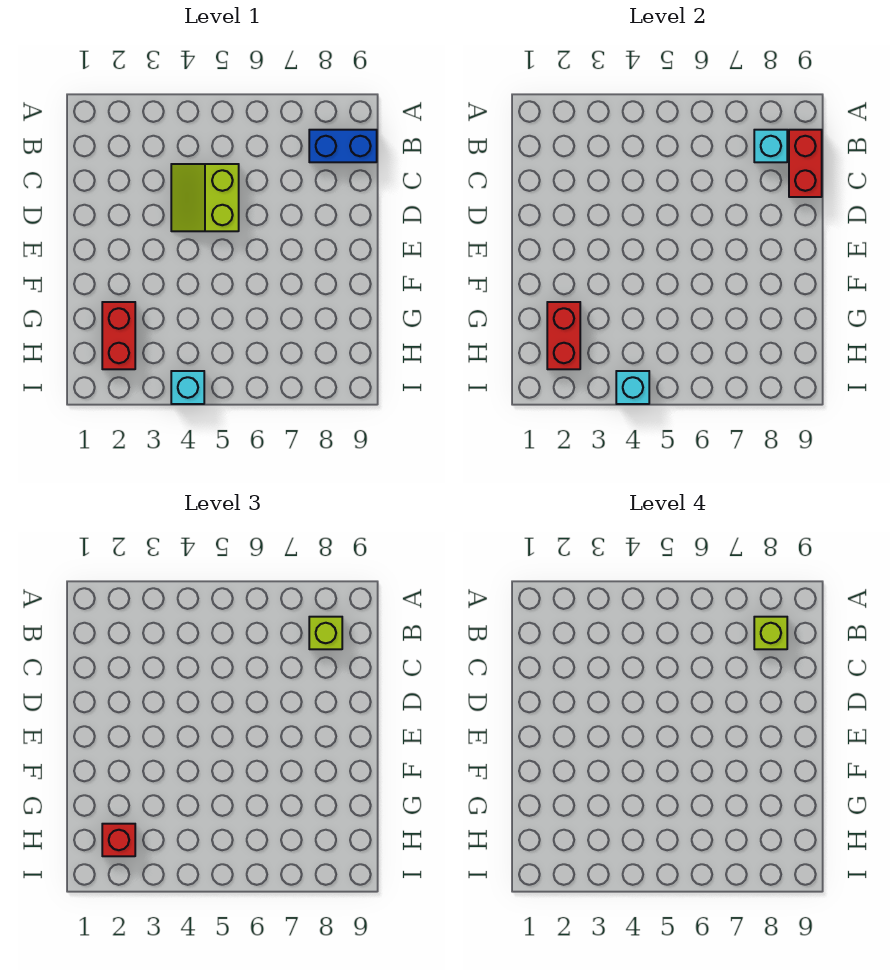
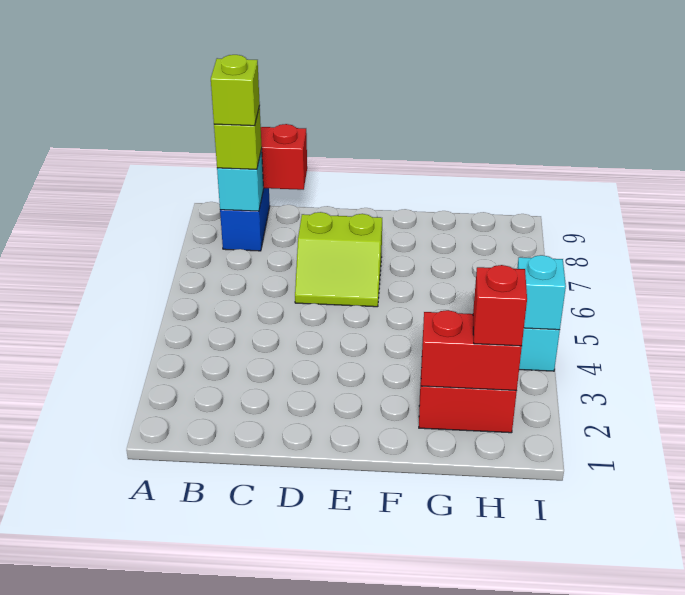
lime slope C4:D5 level 1 top 5 -> lime slope D6:E7 level 1 top 7

